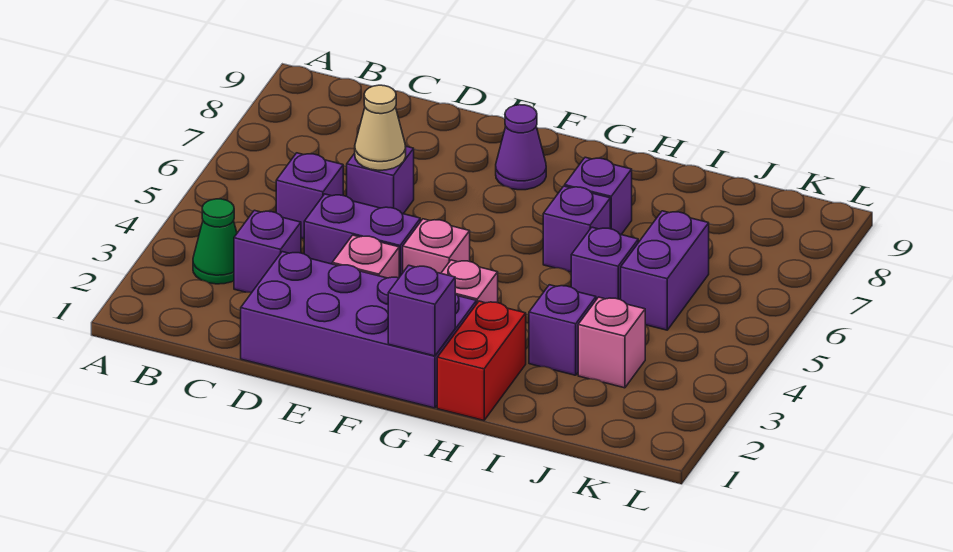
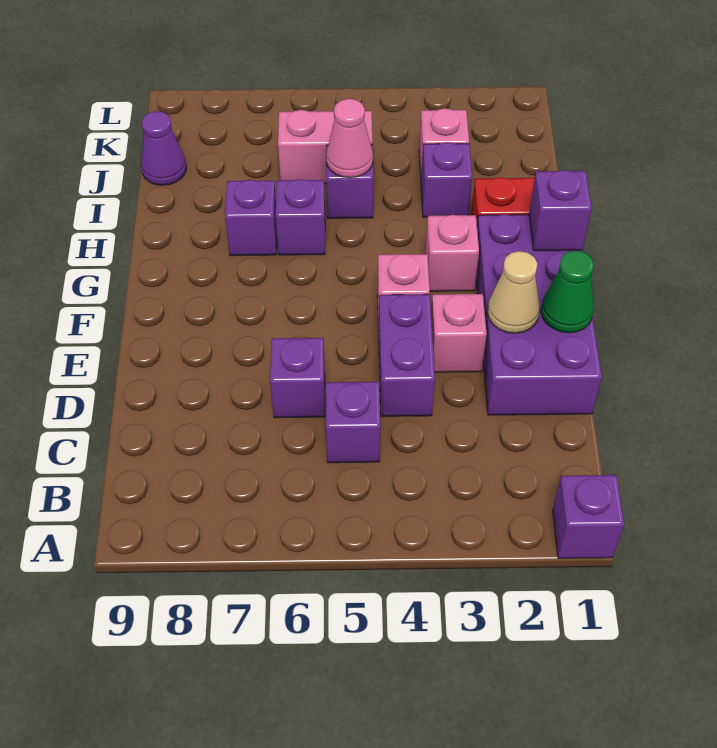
green cone B3 level 1 -> green cone E1 level 2
purple brick C3 level 1 -> purple brick A1 level 1
tan cone D6 level 2 -> tan cone E2 level 2
purple cone F8 level 1 -> purple cone J9 level 1
none -> pink cone I5 level 2
purple brick J5:J6 level 1 -> pink brick J5:J6 level 1

